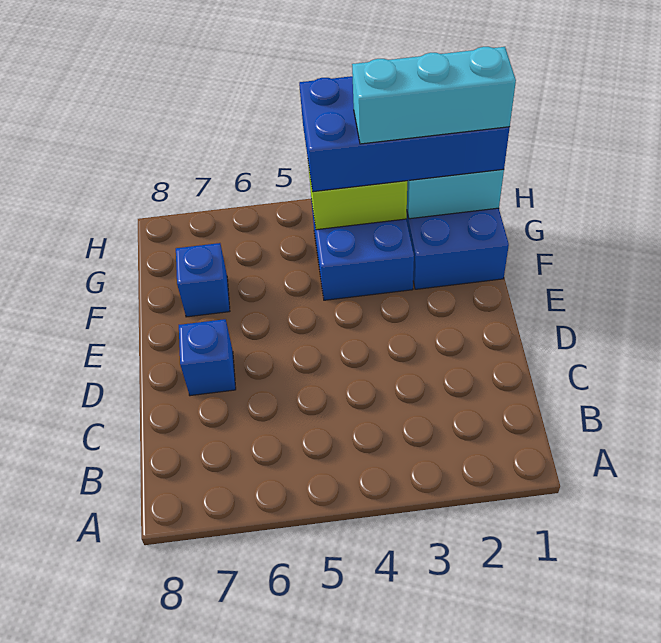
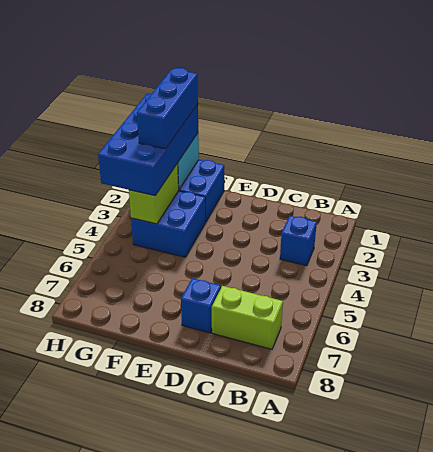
none -> lime brick B7:C7 level 1
blue brick F7 level 1 -> blue brick B3 level 1
cyan brick G1:G3 level 4 -> blue brick G1:G3 level 4

